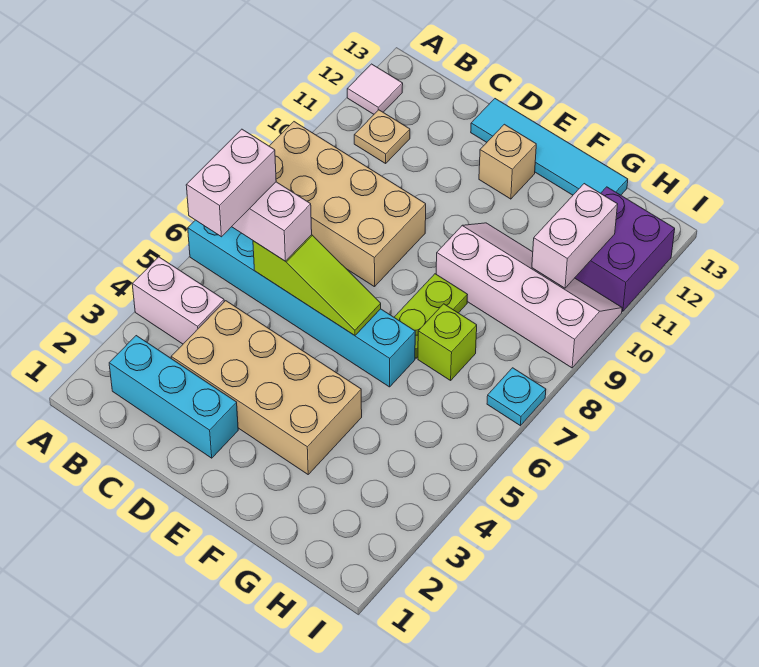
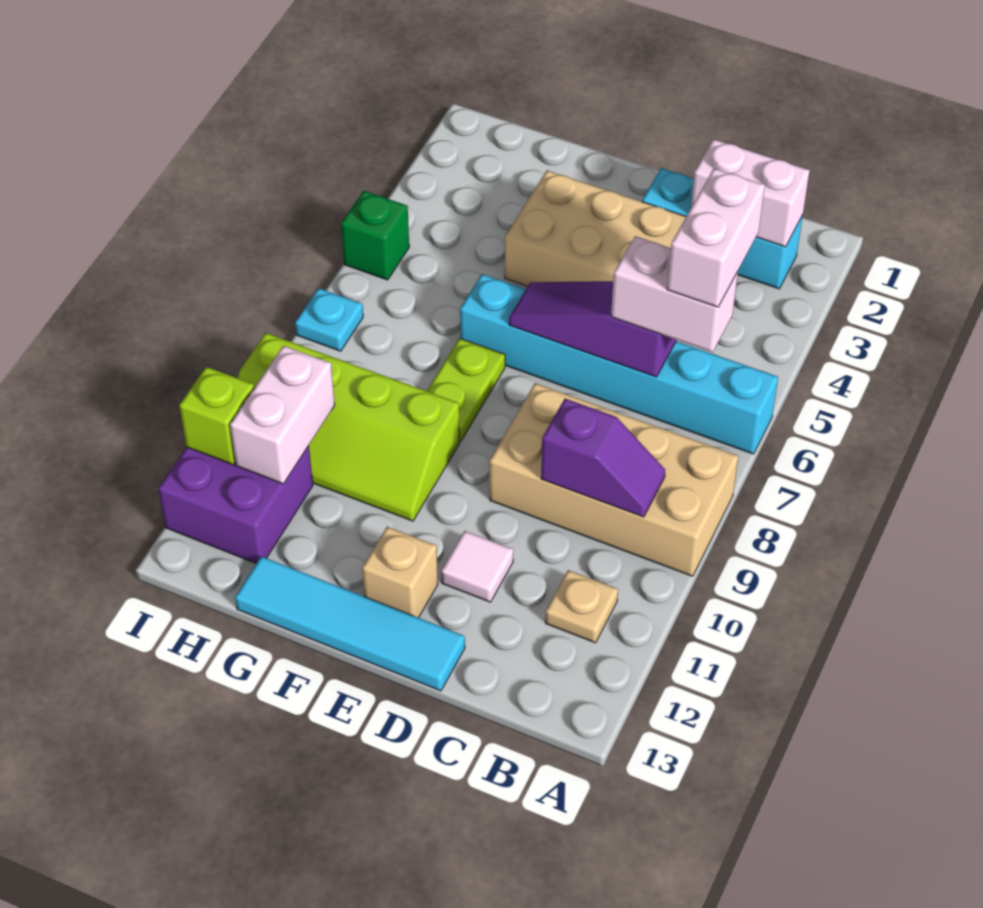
white brick A4:B4 level 1 -> white brick B2:C2 level 2
white tile A12 level 1 -> white tile D11 level 1
none -> purple slope B9:C9 level 2 top C
lime slope C6:E6 level 2 top C -> purple slope C6:E6 level 2 top C
white slope F9:I10 level 1 top 9 -> lime slope F9:I10 level 1 top 9
lime brick G7 level 1 -> lime brick I11 level 2
none -> green brick I5 level 1

